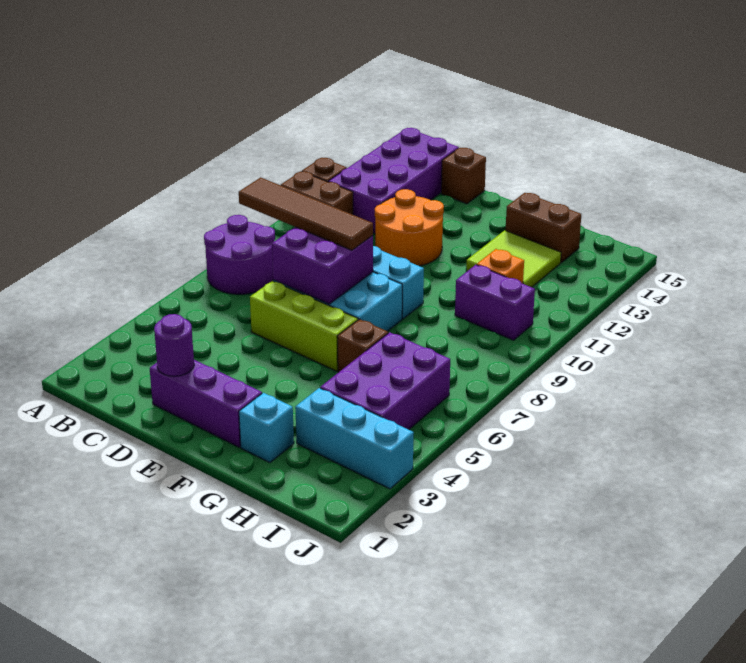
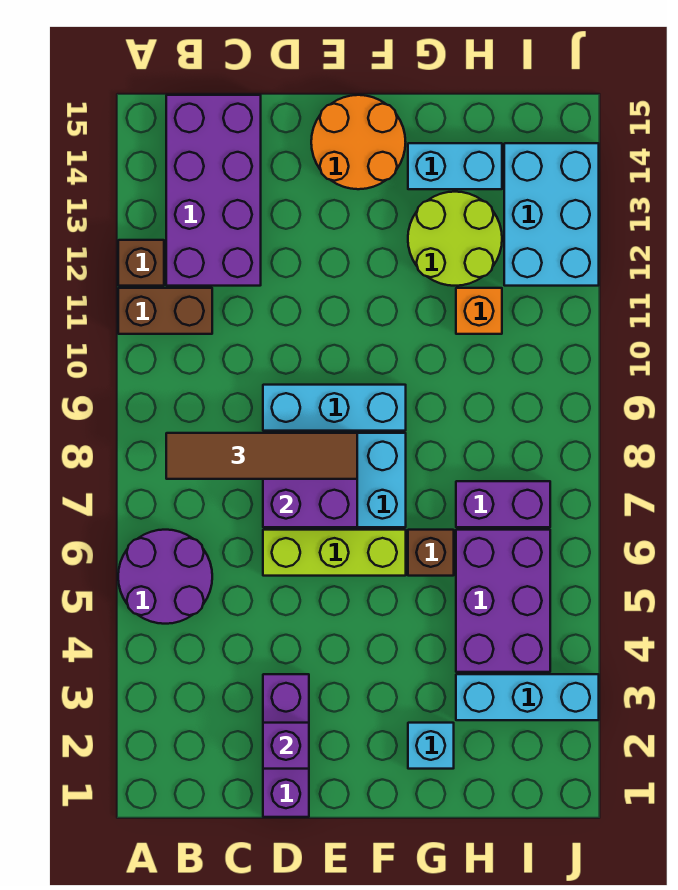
purple round brick A7:B8 level 1 -> purple round brick A5:B6 level 1
purple brick D2:F2 level 1 -> purple brick D1:D3 level 1
purple round brick D2 level 2 -> purple brick D2 level 2
orange round brick D11:E12 level 1 -> orange round brick E14:F15 level 1
brown brick D15 level 1 -> none
lime tile G12:H13 level 1 -> lime round brick G12:H13 level 1
brown brick G14:H14 level 1 -> cyan brick G14:H14 level 1
purple brick H10:I10 level 1 -> purple brick H7:I7 level 1
none -> cyan brick I12:J14 level 1

